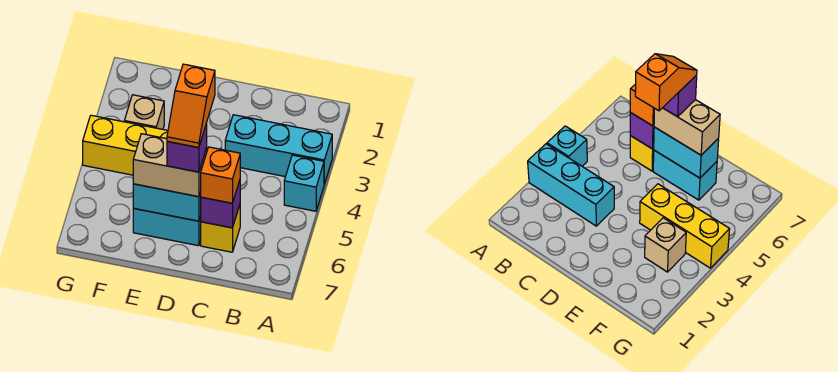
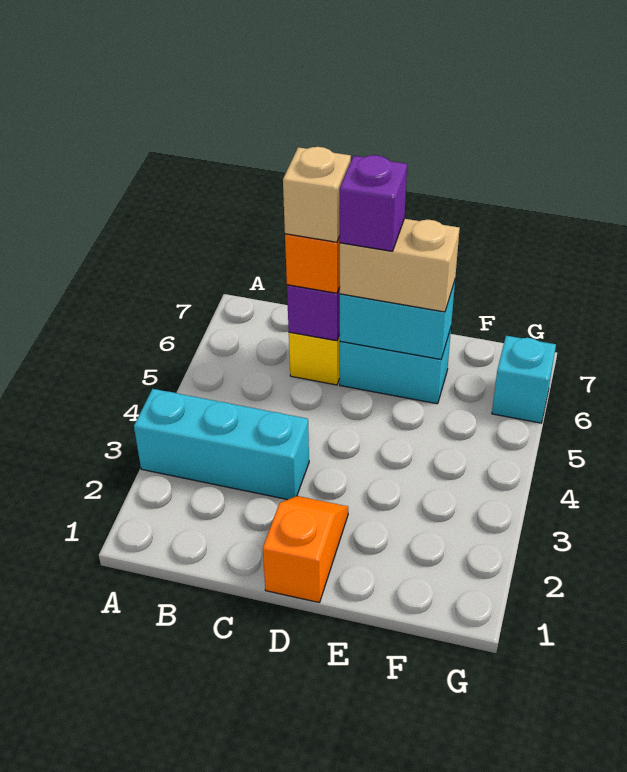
cyan brick A4 level 1 -> cyan brick G6 level 1
orange slope D5:D6 level 5 top 5 -> orange slope D1:D2 level 1 top 1
yellow brick E4:G4 level 1 -> none
tan brick F3 level 1 -> tan brick C6 level 4

